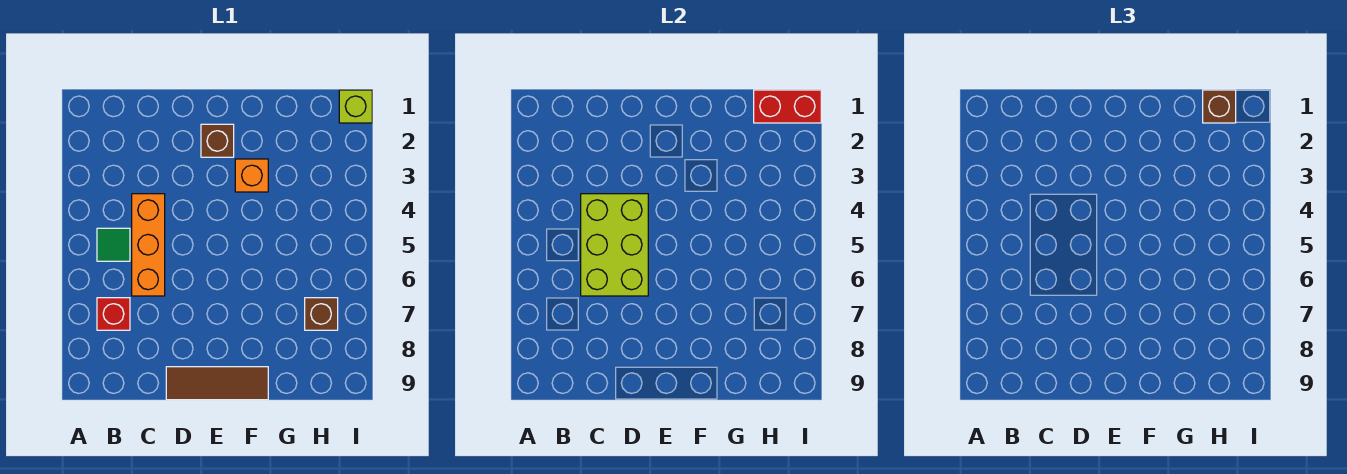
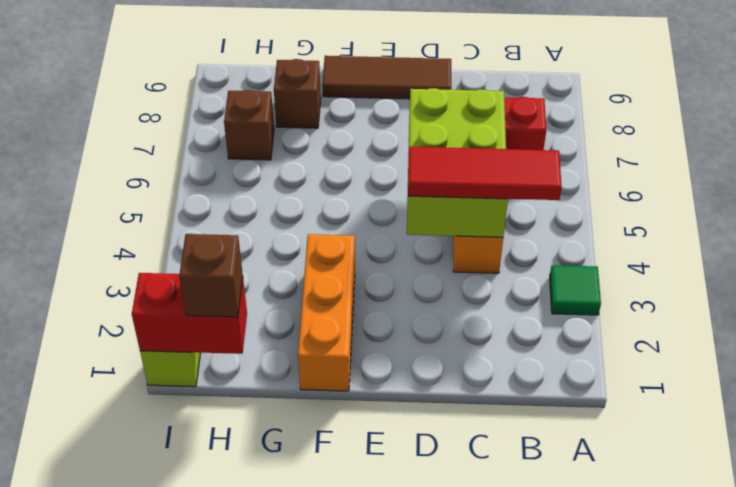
none -> red tile B4:D4 level 3
green tile B5 level 1 -> green tile A3 level 1
brown brick E2 level 1 -> brown brick G8 level 1
orange brick F3 level 1 -> orange brick F1:F3 level 1

